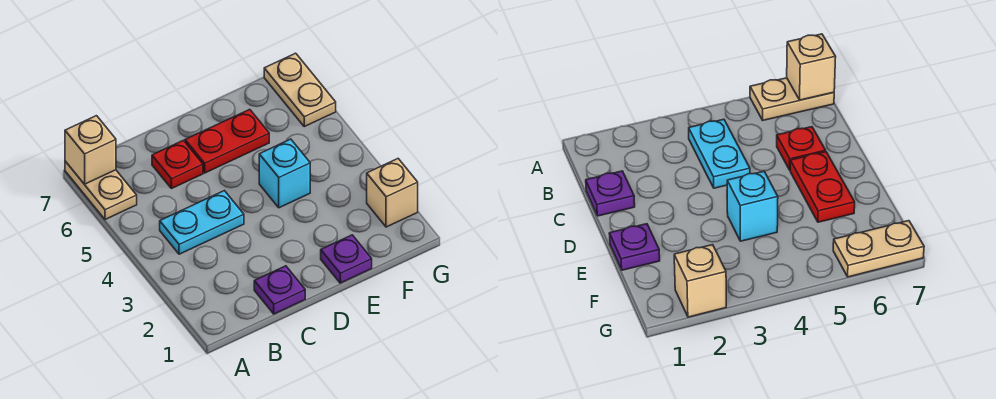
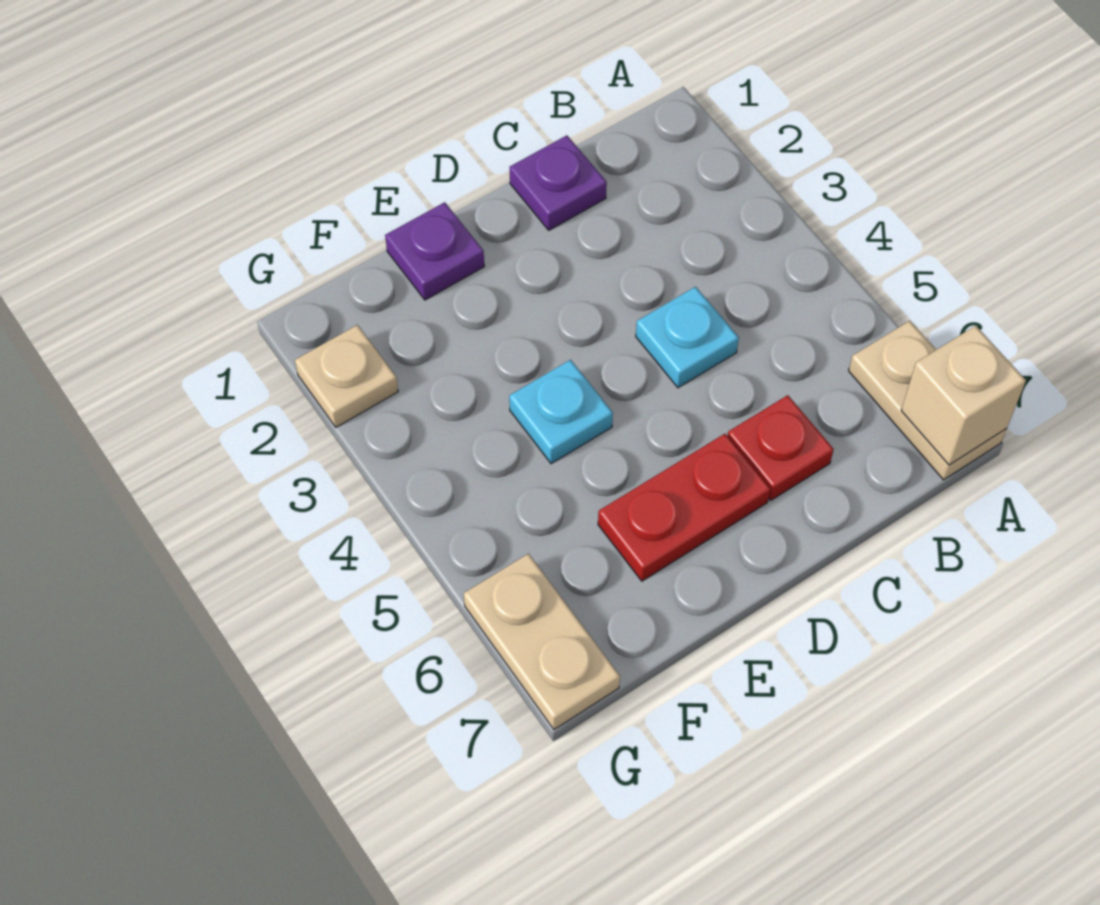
cyan plate B4:C4 level 1 -> cyan plate C4 level 1
cyan brick E4 level 1 -> cyan plate E4 level 1
tan brick G2 level 1 -> tan plate G2 level 1

